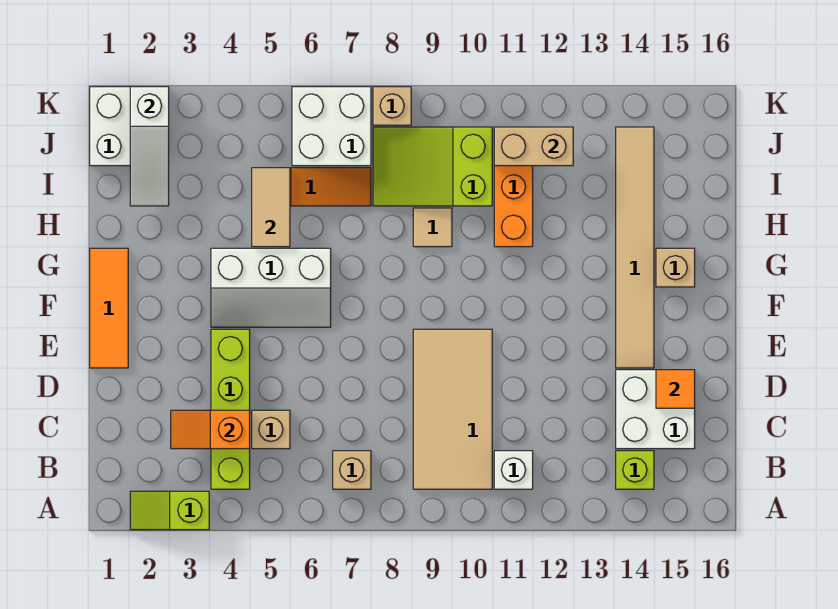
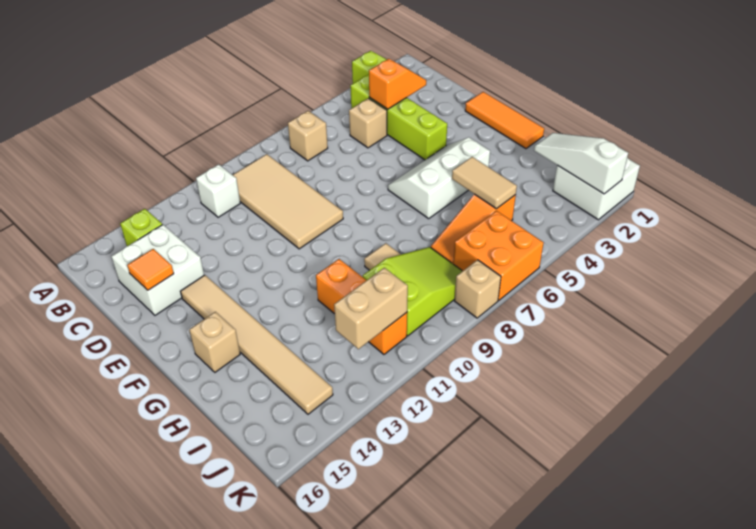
white brick J6:K7 level 1 -> orange brick J6:K7 level 1

